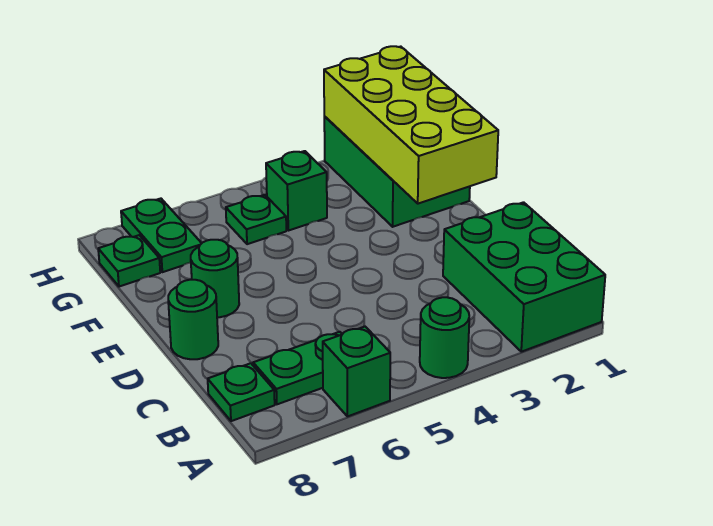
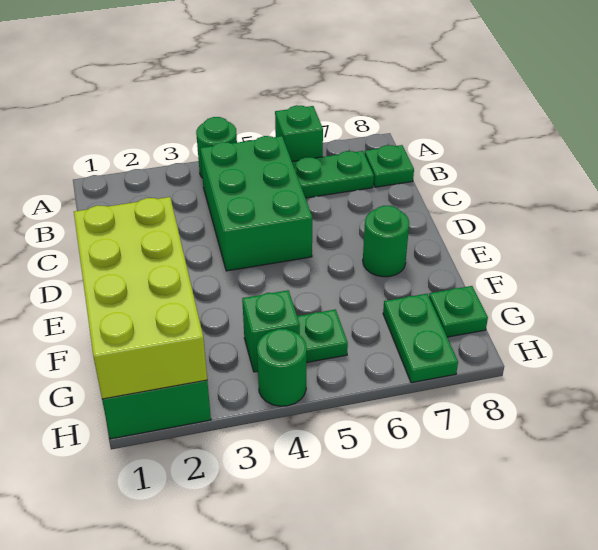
green brick A1:C2 level 1 -> green brick B4:D5 level 1
green round brick D8 level 1 -> green round brick H4 level 1

